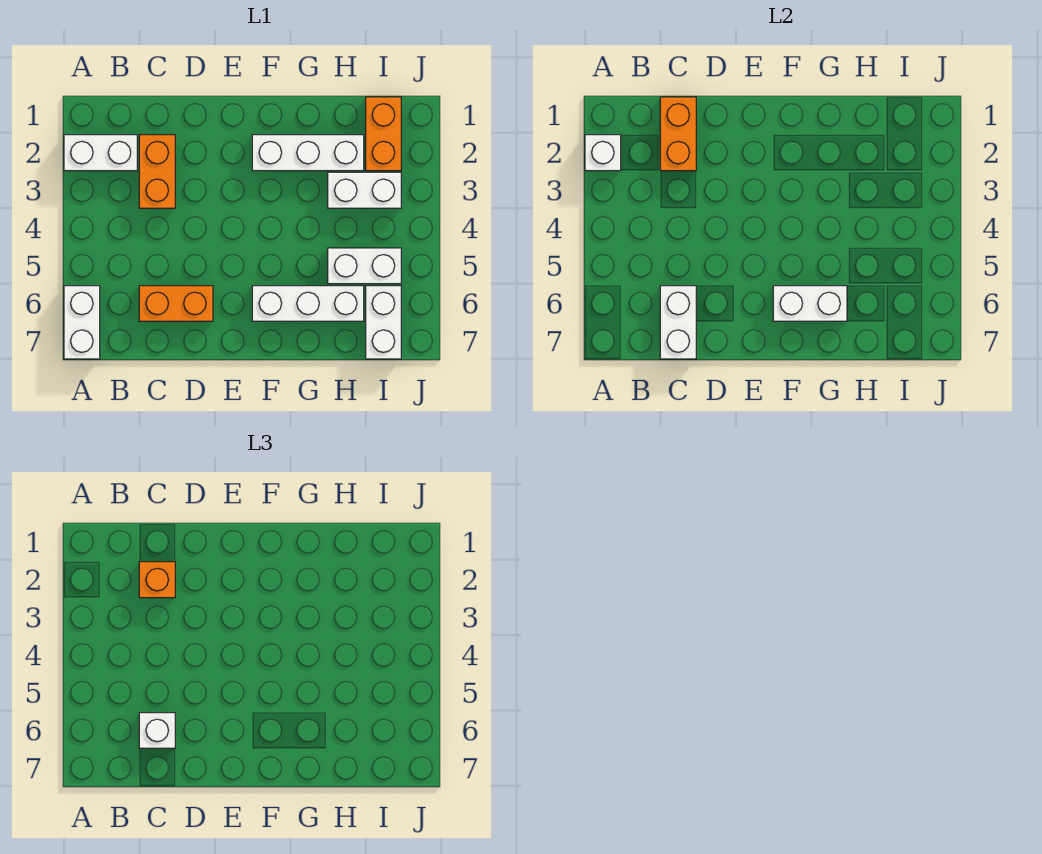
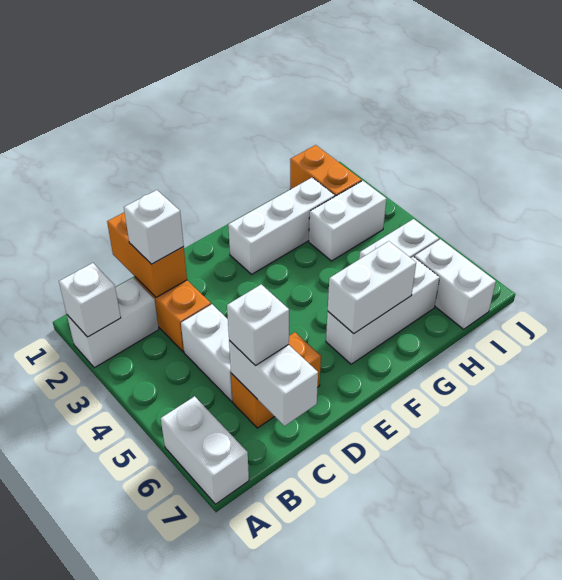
orange brick C2 level 3 -> white brick C2 level 3
none -> white brick C4:C5 level 1

